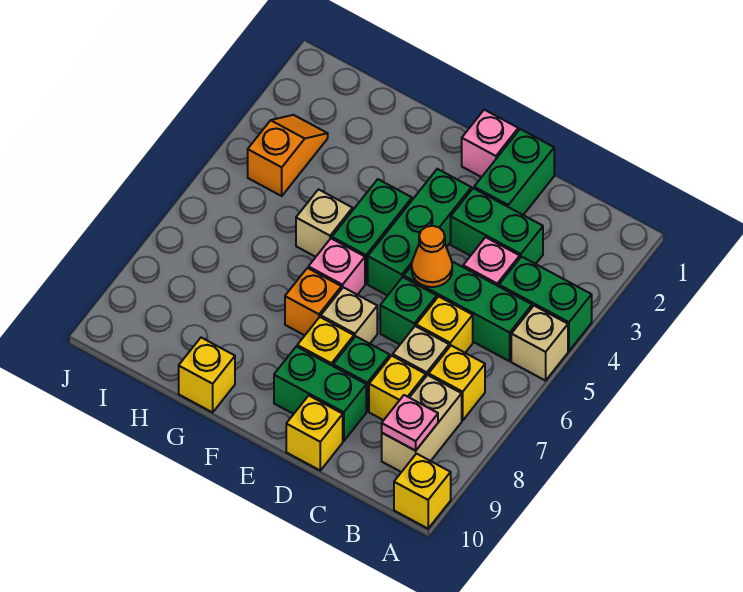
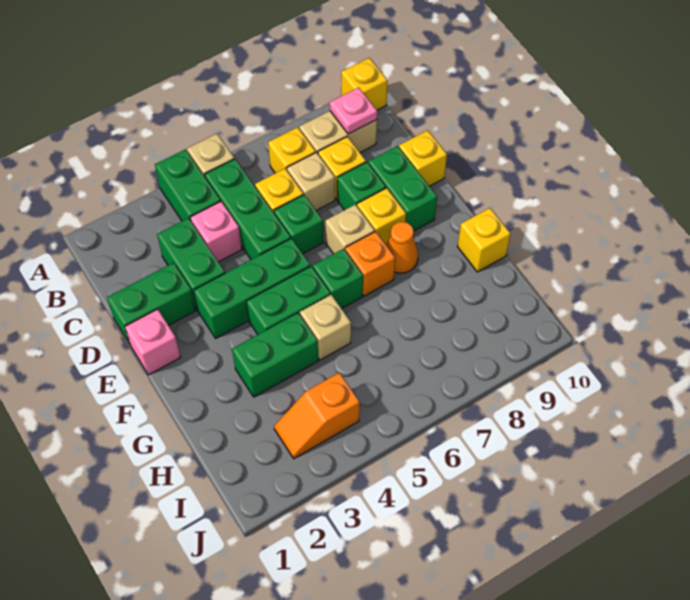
orange cone D5 level 2 -> orange cone F8 level 1
pink brick F6 level 1 -> green brick F6 level 1
none -> green brick G3:G4 level 1

